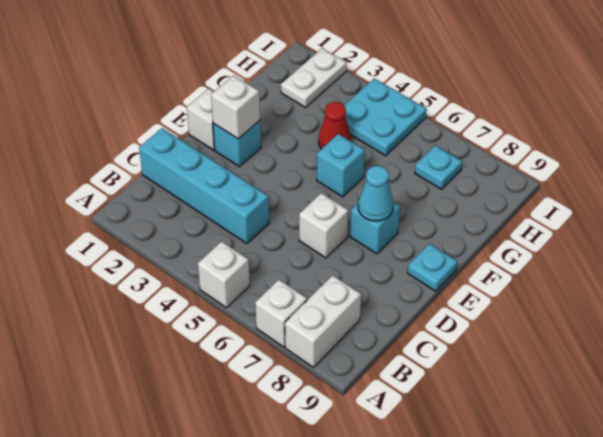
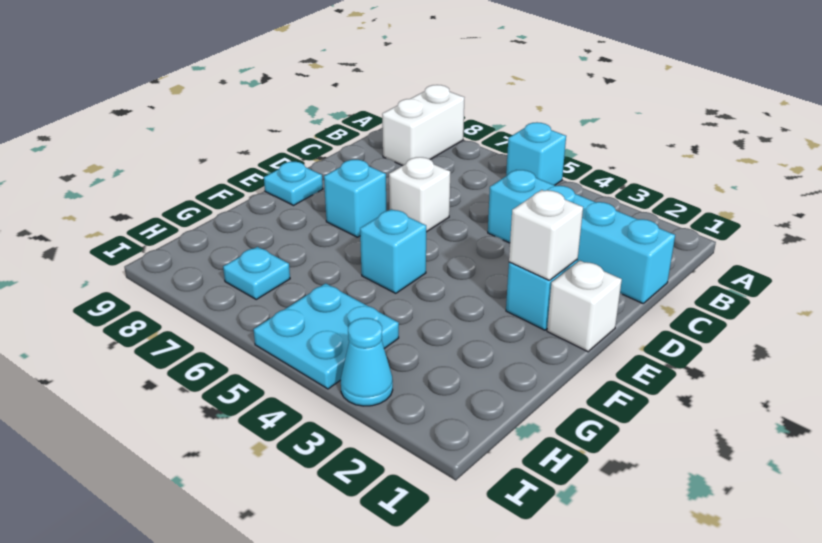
white brick A5 level 1 -> cyan brick A5 level 1
white brick A7 level 1 -> none
cyan cone E7 level 2 -> cyan cone I3 level 1
red cone G4 level 1 -> none
white plate H2:I2 level 1 -> none

